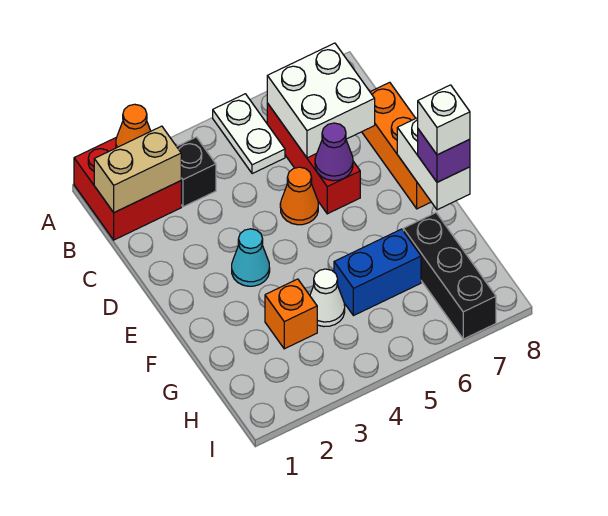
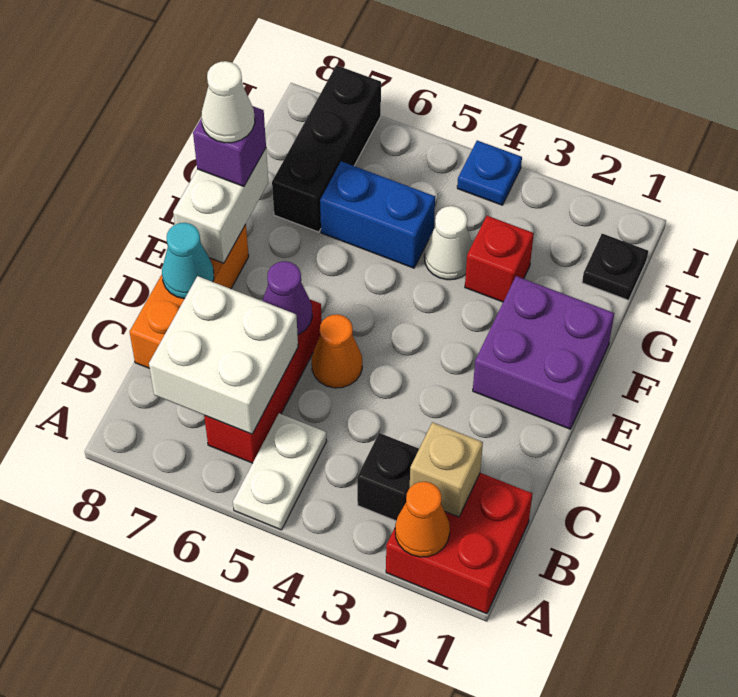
tan brick B1:B2 level 2 -> tan brick B2 level 2
none -> purple brick E1:F2 level 1
cyan cone E3 level 1 -> cyan cone D8 level 2
white brick F8 level 4 -> white cone F8 level 4
orange brick G3 level 1 -> red brick G3 level 1
none -> black plate H1 level 1
none -> blue plate I4 level 1

